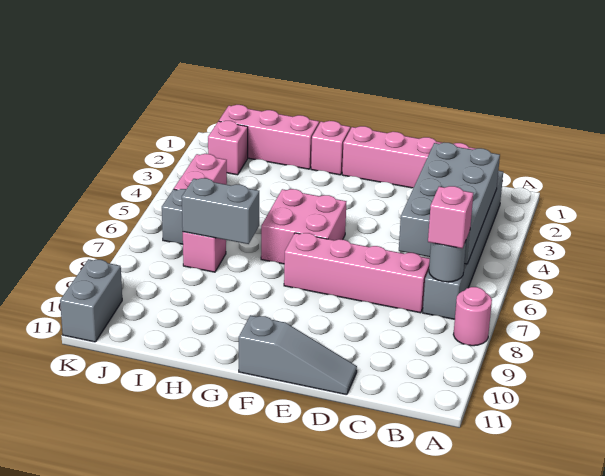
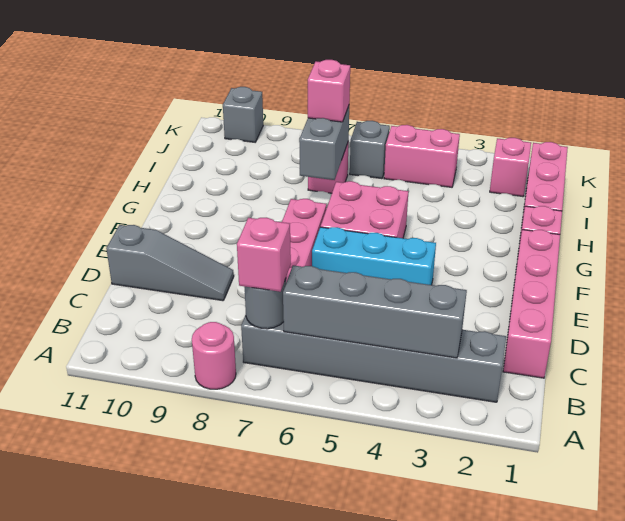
grey brick B3:C6 level 2 -> grey brick B3:B6 level 2
grey slope D11:F11 level 1 top F -> grey slope D9:D11 level 1 top 11
none -> cyan brick E4:E6 level 1
none -> pink brick I7 level 3
grey brick K10:K11 level 1 -> grey brick K10 level 1

